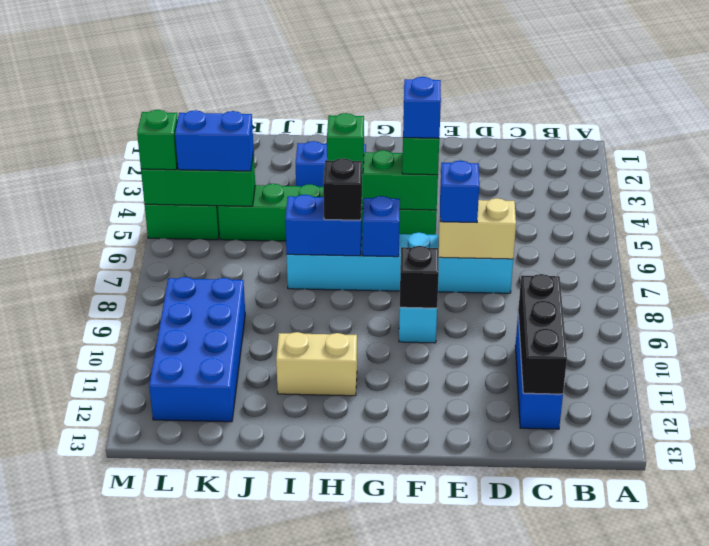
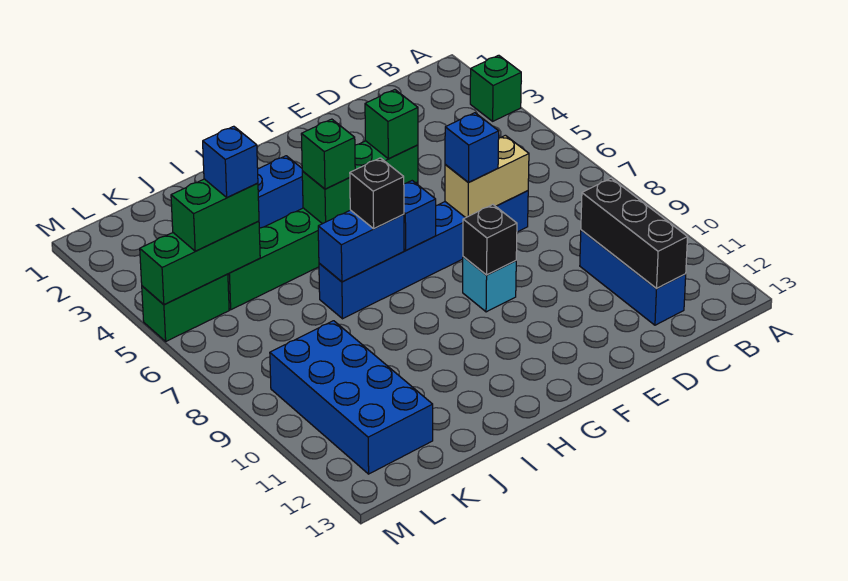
cyan brick D7:I7 level 1 -> blue brick D7:I7 level 1
blue brick F5 level 4 -> blue brick K5 level 4
tan brick H11:I11 level 1 -> none
blue brick K5:L5 level 3 -> green brick K5:L5 level 3
green brick M5 level 3 -> green brick A3 level 1

